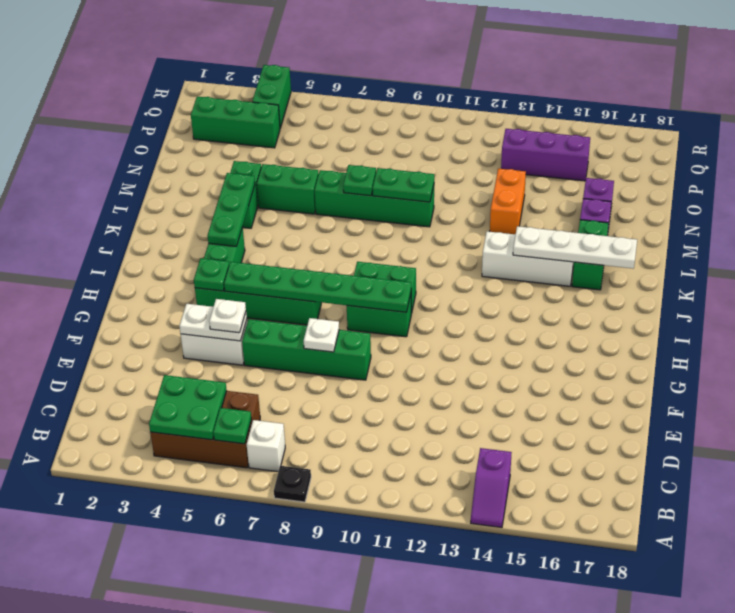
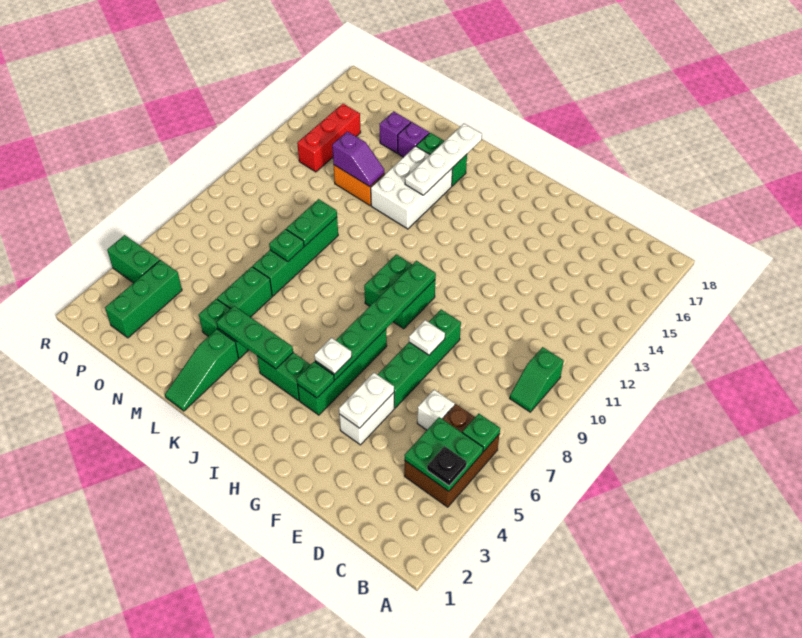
black plate A8 level 1 -> black plate B4 level 3
purple slope A14:B14 level 1 top B -> purple slope M13:N13 level 2 top N
white brick B7 level 1 -> white brick D6 level 1
none -> green slope B9:B10 level 1 top 10
white plate F5 level 3 -> white plate H5 level 3
white brick K13:K15 level 1 -> white brick K13:L15 level 1
none -> green slope L1:L3 level 1 top 3
purple brick P13:P15 level 1 -> red brick P13:P15 level 1

